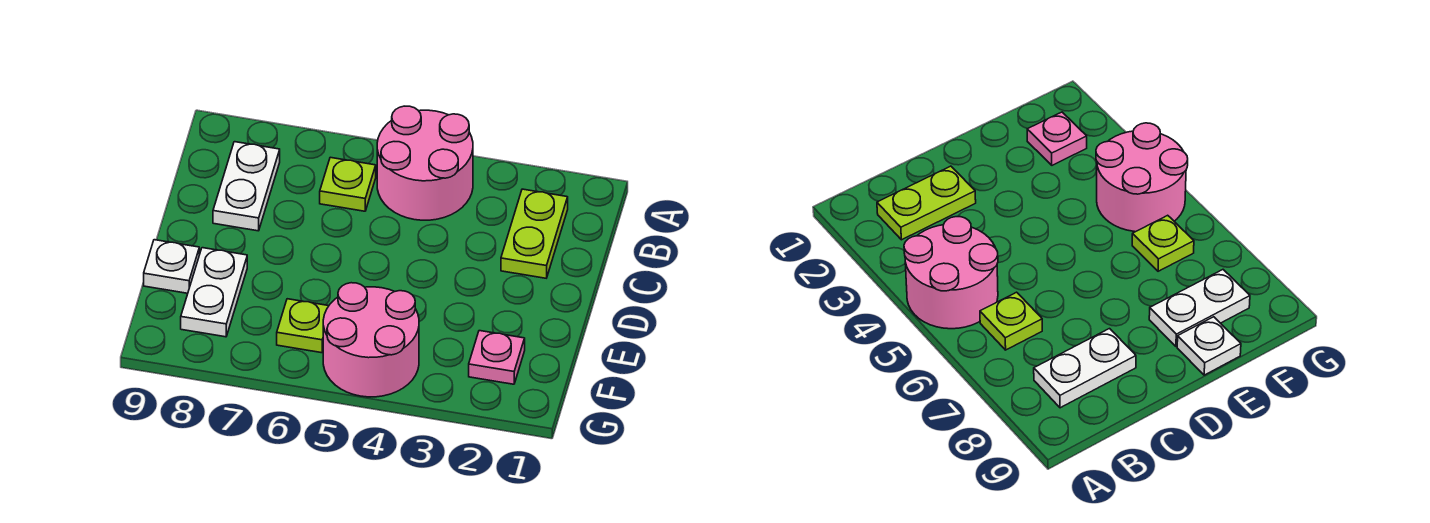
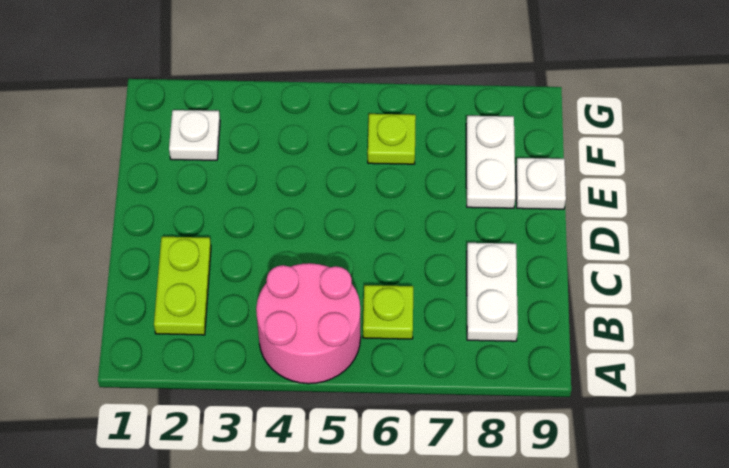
pink plate F2 level 1 -> white plate F2 level 1
pink round brick F4:G5 level 1 -> none

